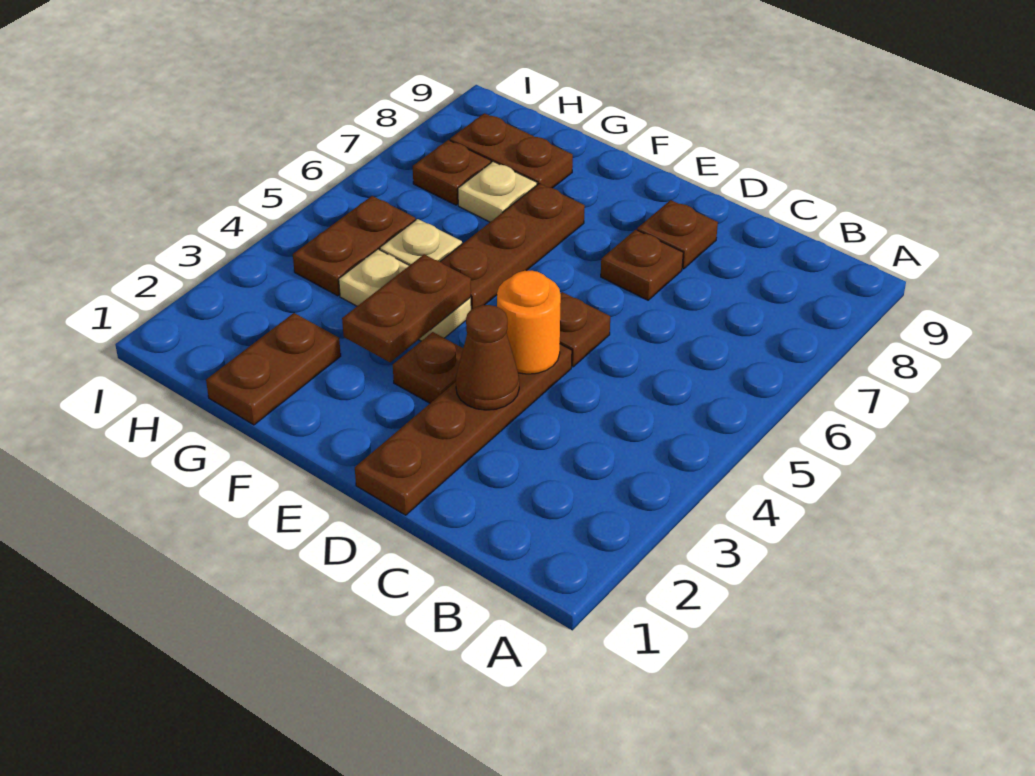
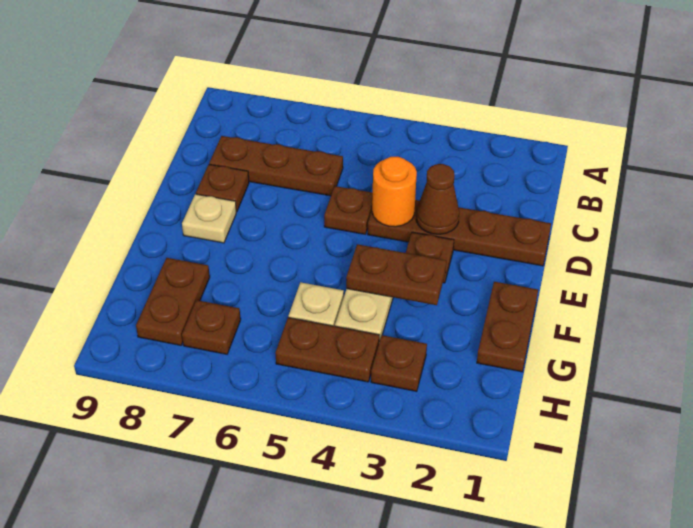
brown plate D7 level 1 -> brown plate H3 level 1
brown plate F5:F7 level 1 -> brown plate C6:C8 level 1
brown plate G1:G2 level 1 -> brown plate F1:G1 level 1
tan plate G7 level 1 -> tan plate E8 level 1

